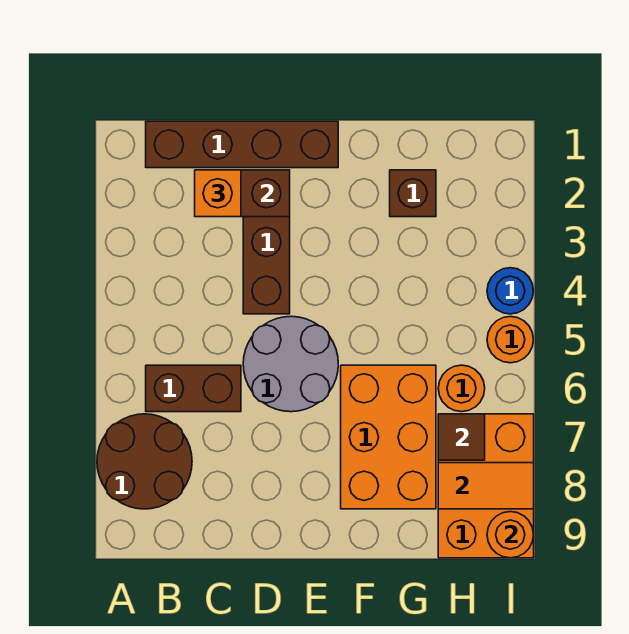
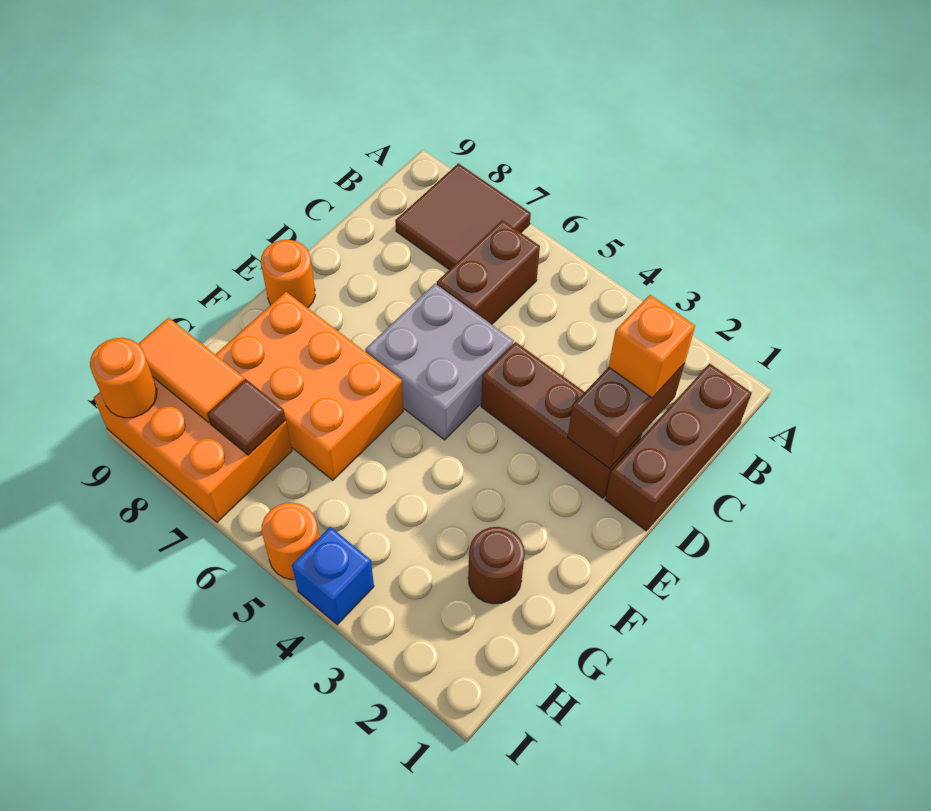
brown round brick A7:B8 level 1 -> brown tile A7:B8 level 1
brown brick B1:E1 level 1 -> brown brick B1:D1 level 1
grey round brick D5:E6 level 1 -> grey brick D5:E6 level 1
brown brick G2 level 1 -> brown round brick G2 level 1
orange round brick H6 level 1 -> orange round brick E9 level 1
orange tile H8:I8 level 2 -> orange tile H8:H9 level 2
blue round brick I4 level 1 -> blue brick I4 level 1

